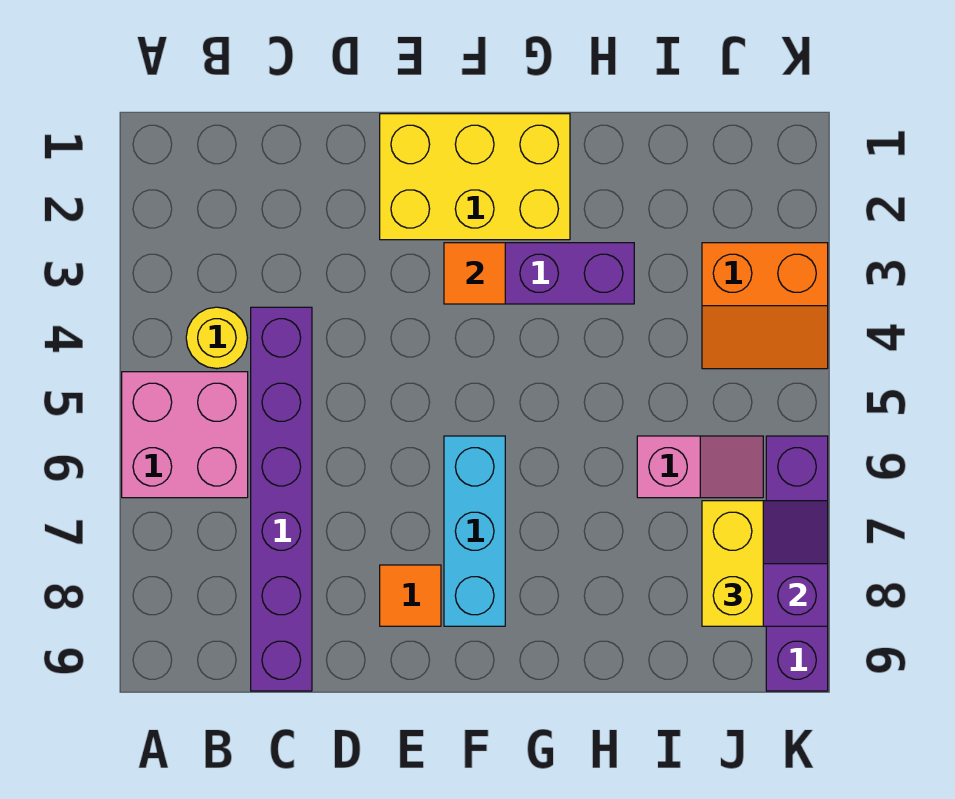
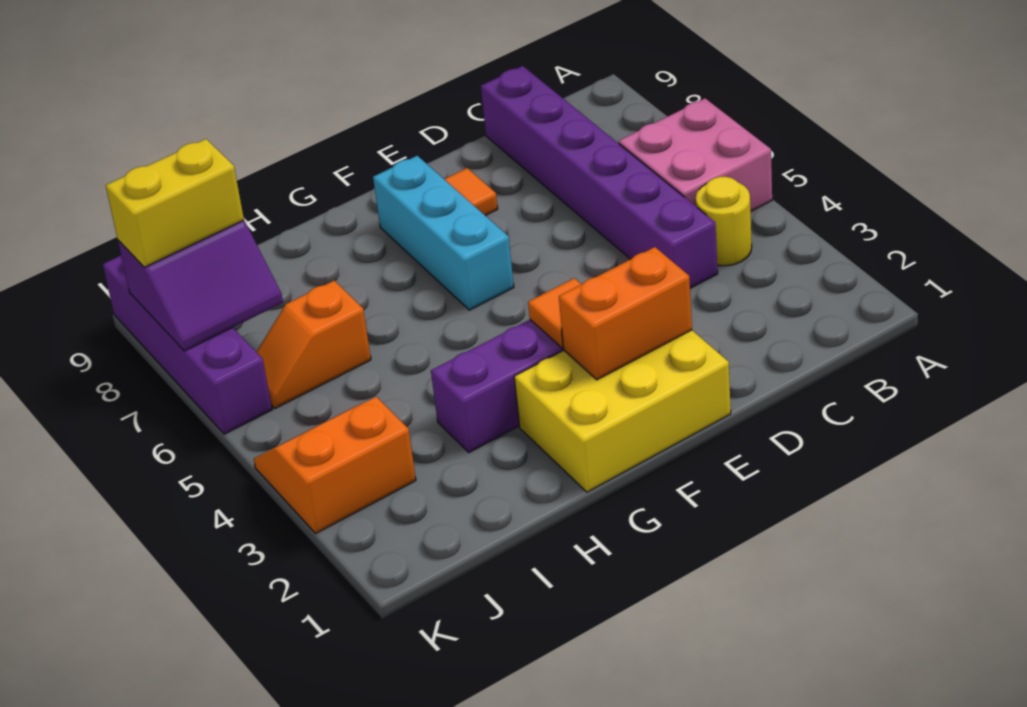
none -> orange brick E2:F2 level 2
pink slope I6:J6 level 1 top I -> orange slope I6:J6 level 1 top I
yellow brick J7:J8 level 3 -> yellow brick J8:K8 level 3

